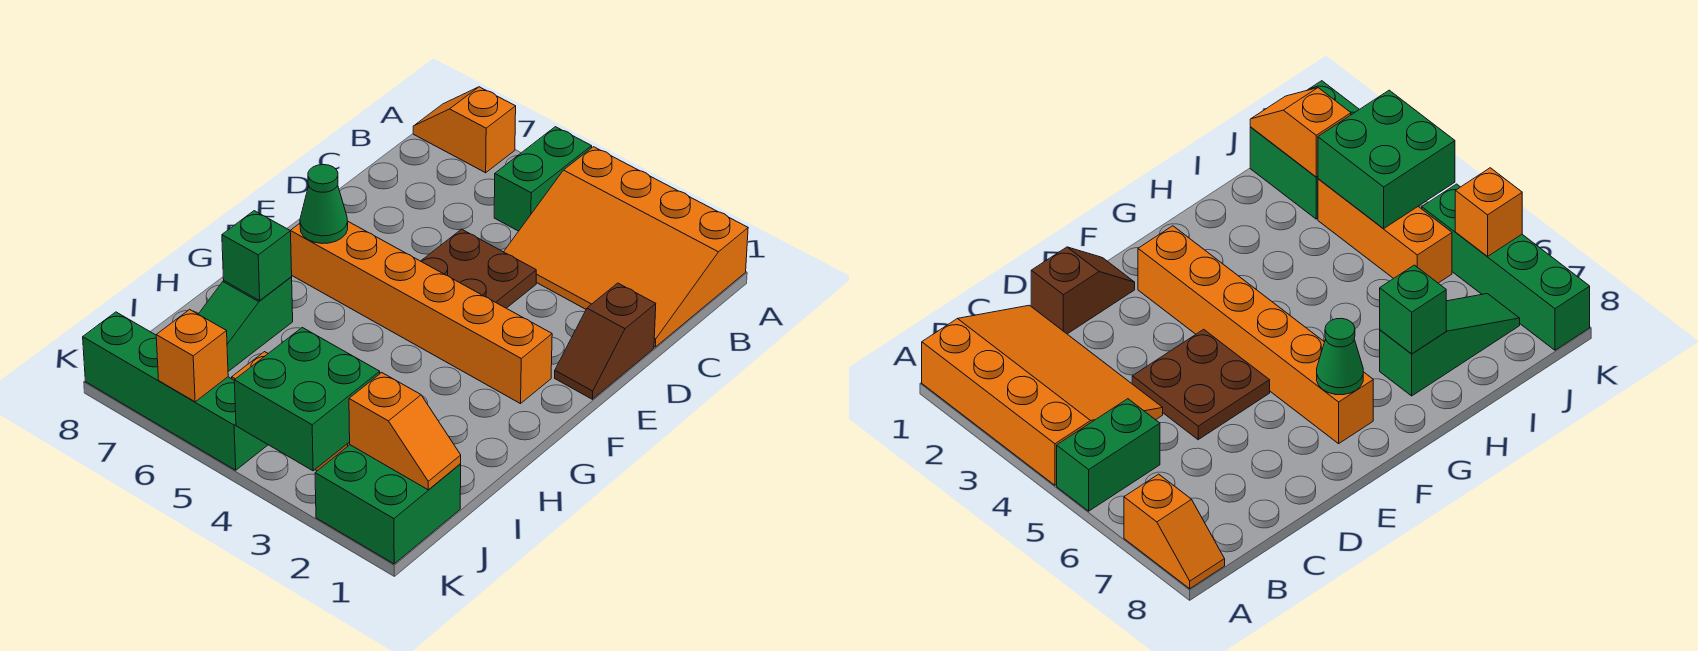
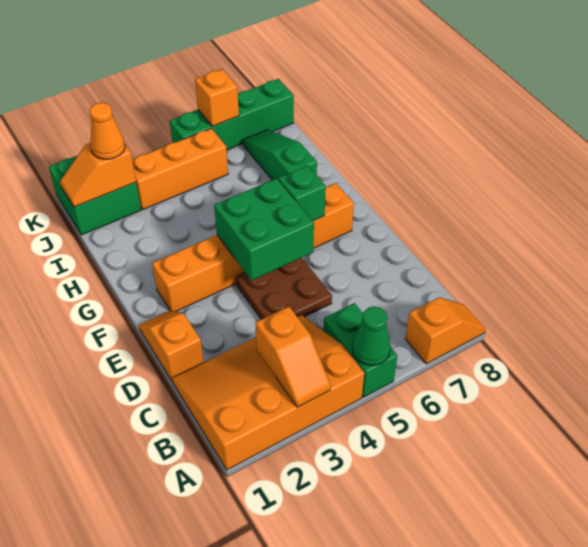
none -> orange slope A3:B3 level 2 top B
brown slope D1:E1 level 1 top D -> orange slope D1:E1 level 1 top D
green cone F7 level 2 -> green cone A5 level 2
green brick H7 level 2 -> green brick F6 level 2
none -> orange cone J2 level 3
green brick J3:K4 level 2 -> green brick E4:F5 level 2

